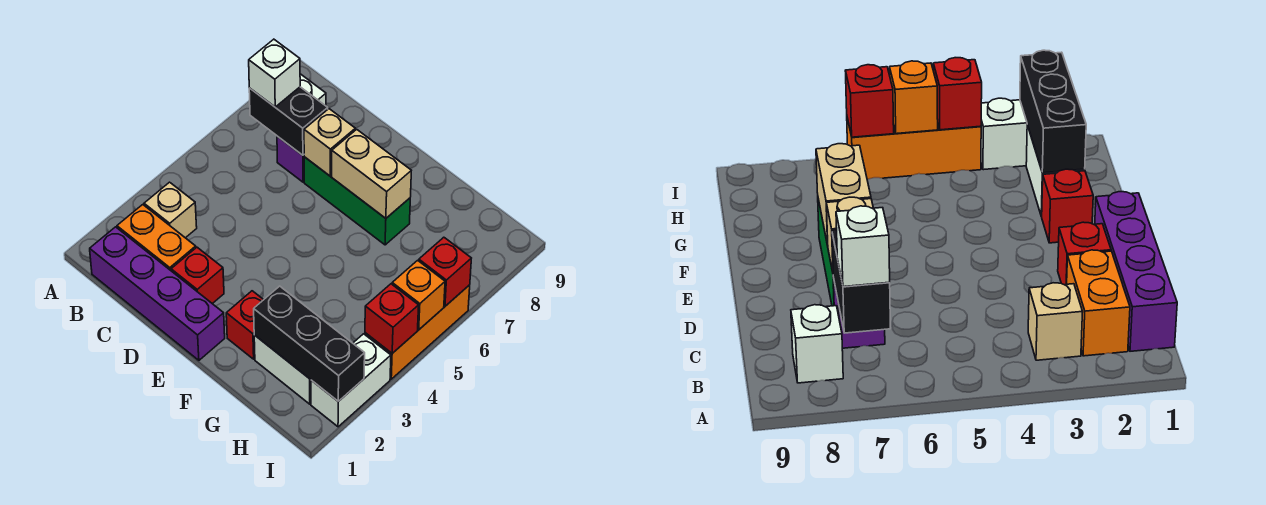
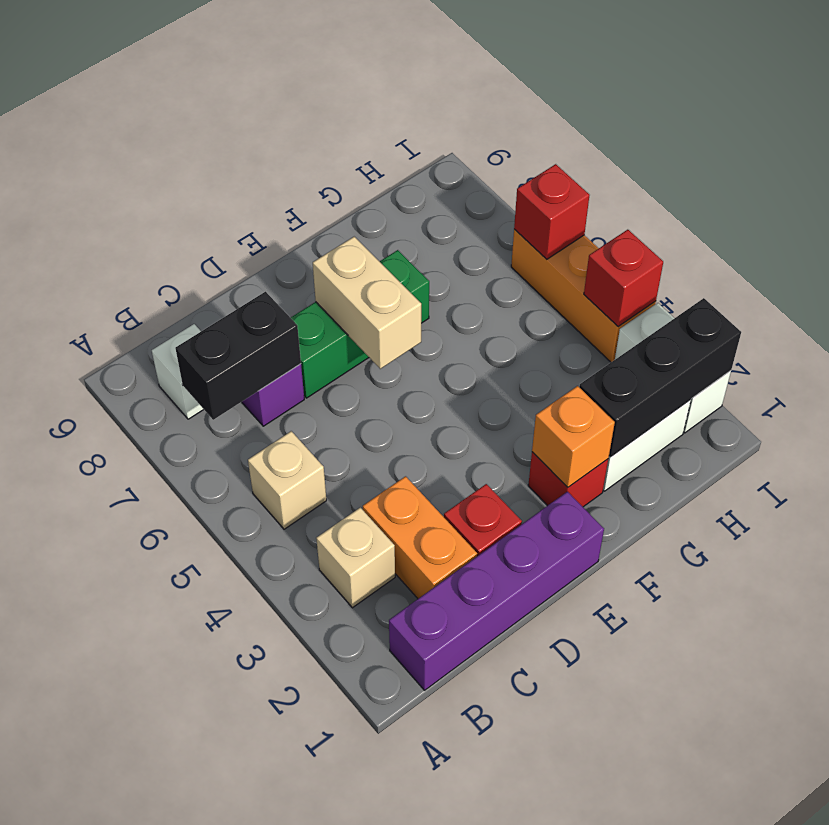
orange brick B2:C2 level 1 -> orange brick C2:C3 level 1
white brick B7 level 3 -> none
tan brick D7 level 2 -> tan brick B5 level 1
tan brick E7:F7 level 2 -> tan brick E6:E7 level 2
orange brick I5 level 2 -> orange brick F2 level 2

